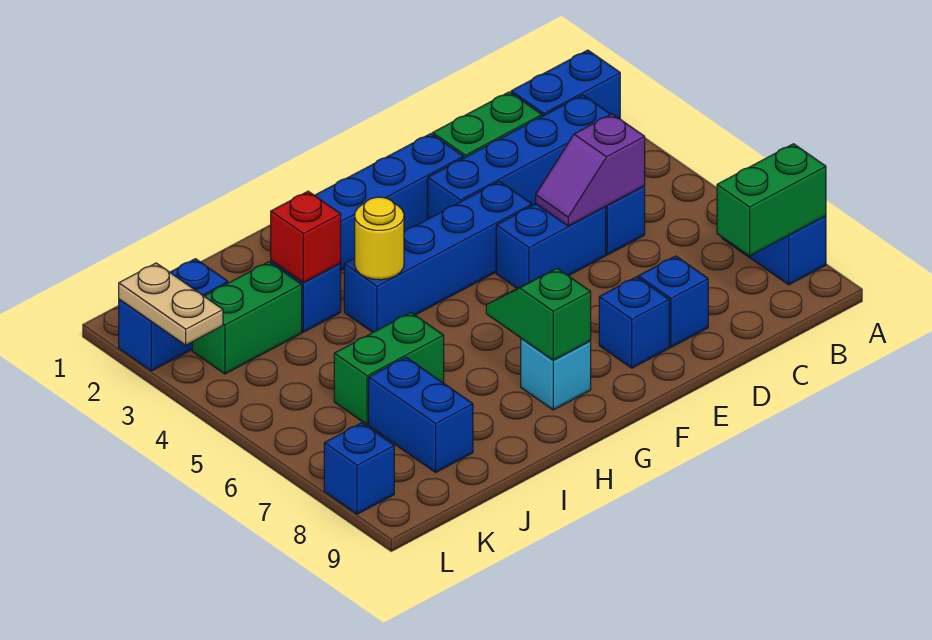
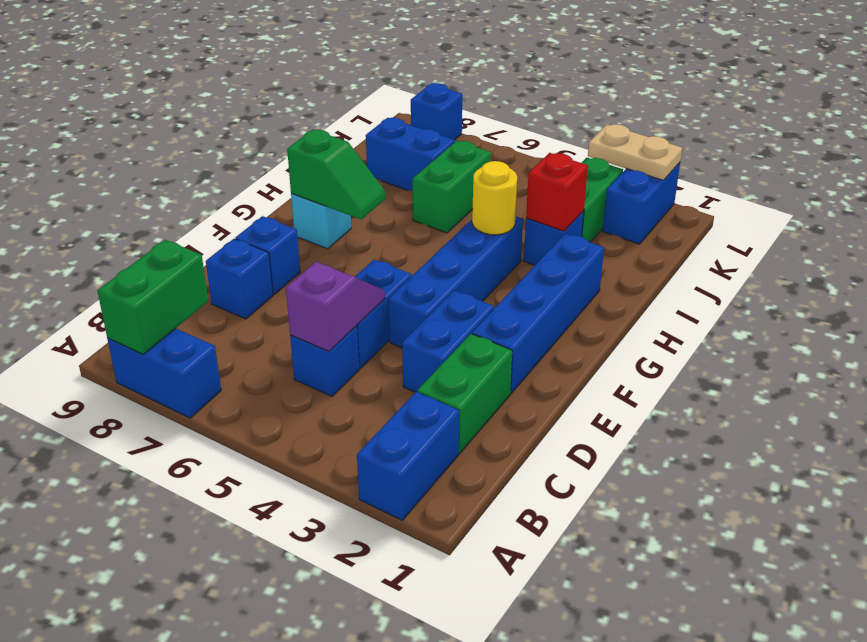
blue brick B3:E3 level 1 -> blue brick D3:E3 level 1

